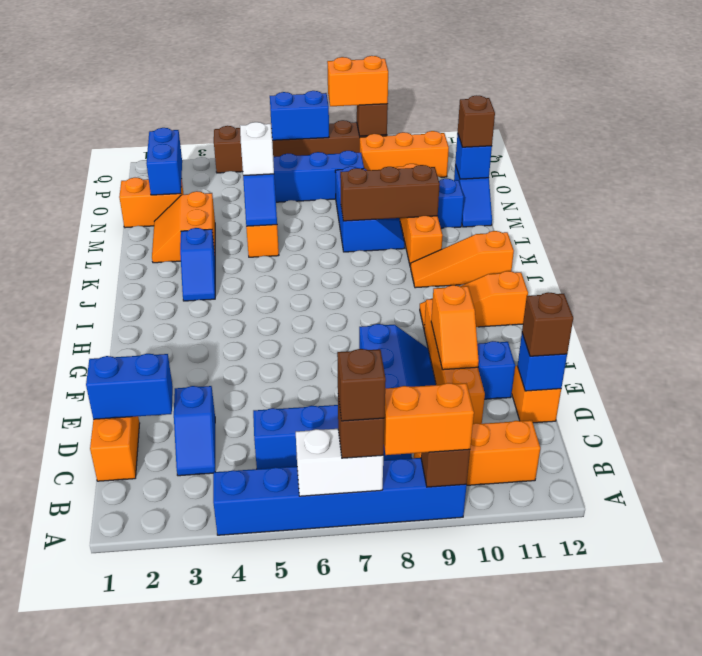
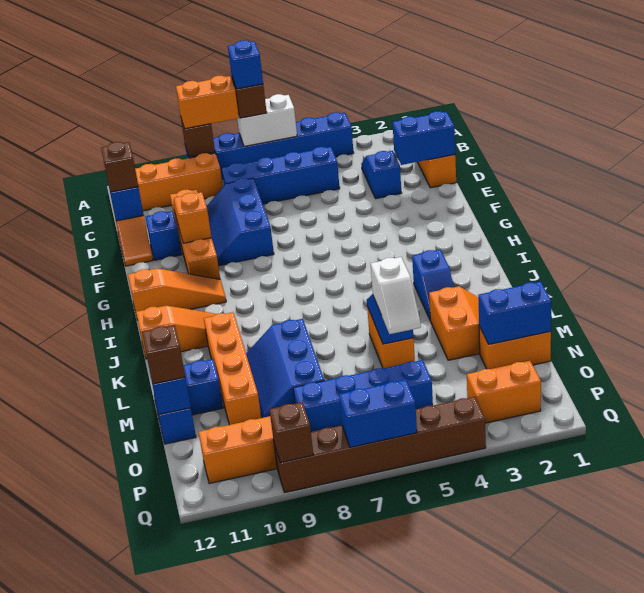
brown brick A7 level 4 -> blue brick A7 level 4
blue slope J3:K3 level 1 top K -> blue slope J3:K3 level 1 top J
brown brick L8:L10 level 2 -> none
blue brick N2:O2 level 2 -> blue brick N1:N2 level 2
orange brick Q8:Q9 level 3 -> orange brick P2:P3 level 1

